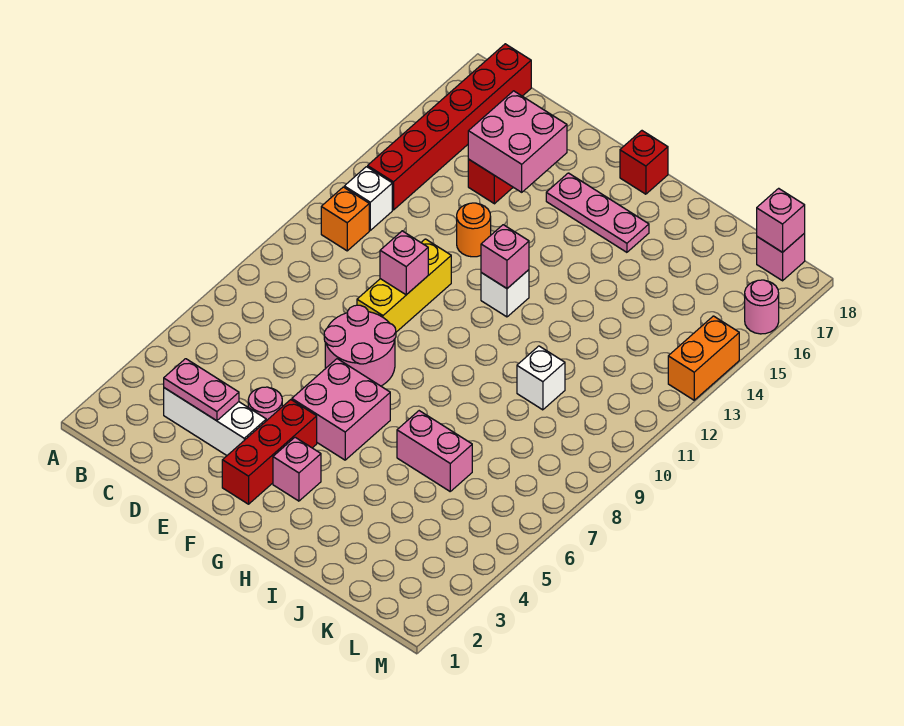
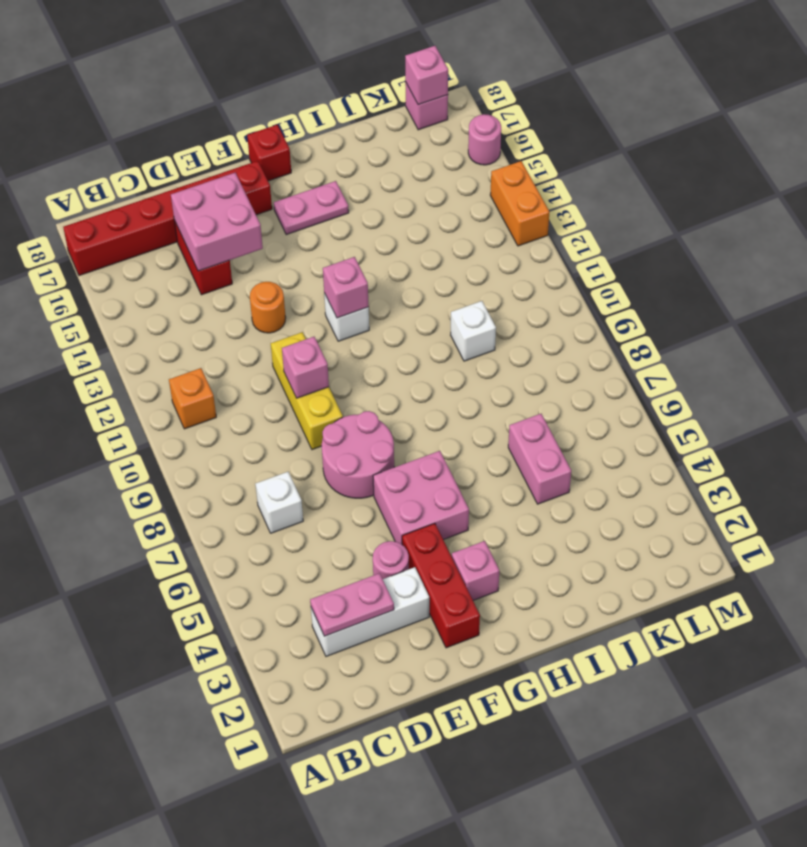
white brick B12 level 1 -> white brick C7 level 1
red brick B13:B18 level 1 -> red brick A17:F17 level 1
pink plate F16:H16 level 1 -> pink plate G16:H16 level 1
pink brick I6:J6 level 1 -> pink brick J5:J6 level 1

